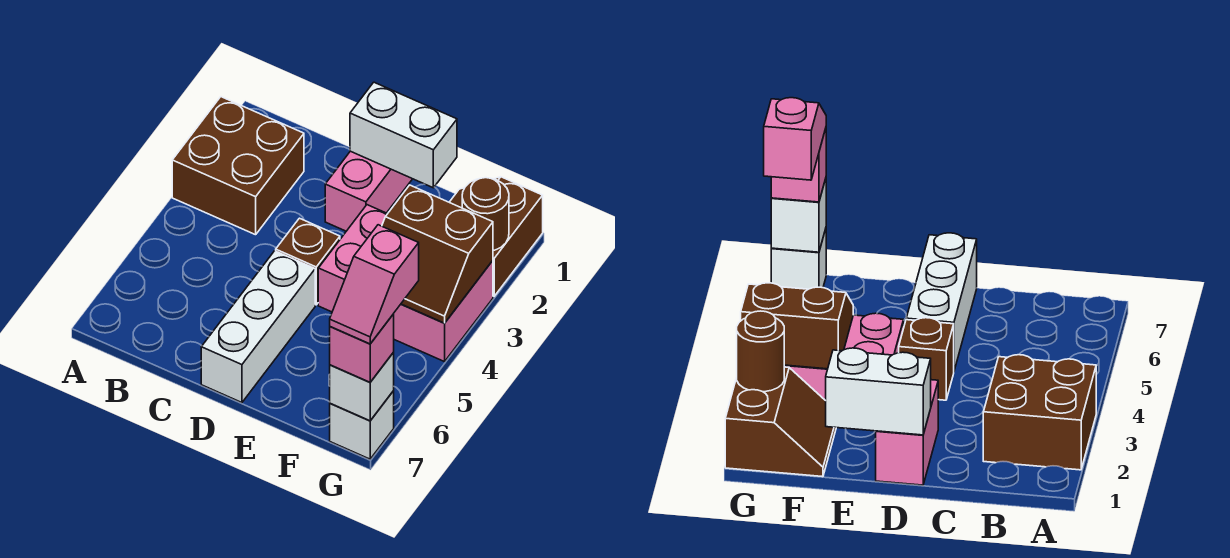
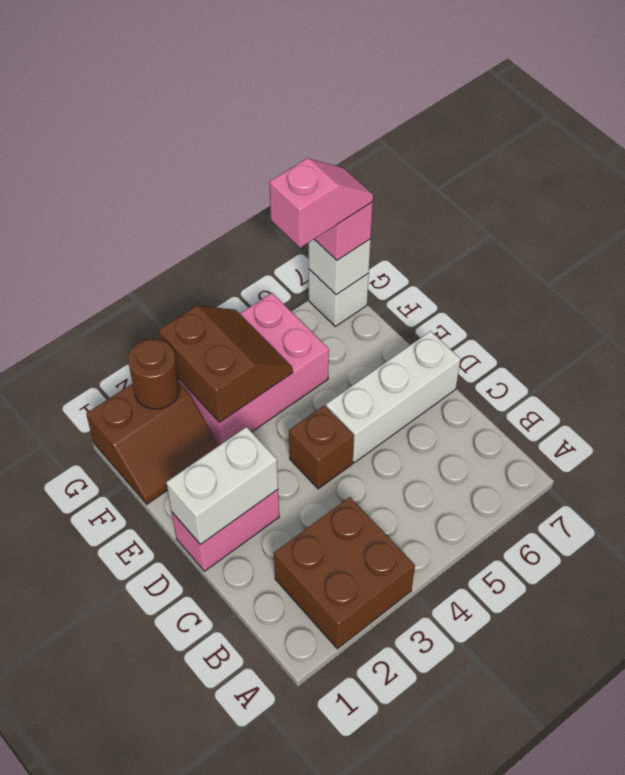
white brick D1:E1 level 2 -> white brick D1:D2 level 2
pink brick E3:G4 level 1 -> pink brick F3:G5 level 1

